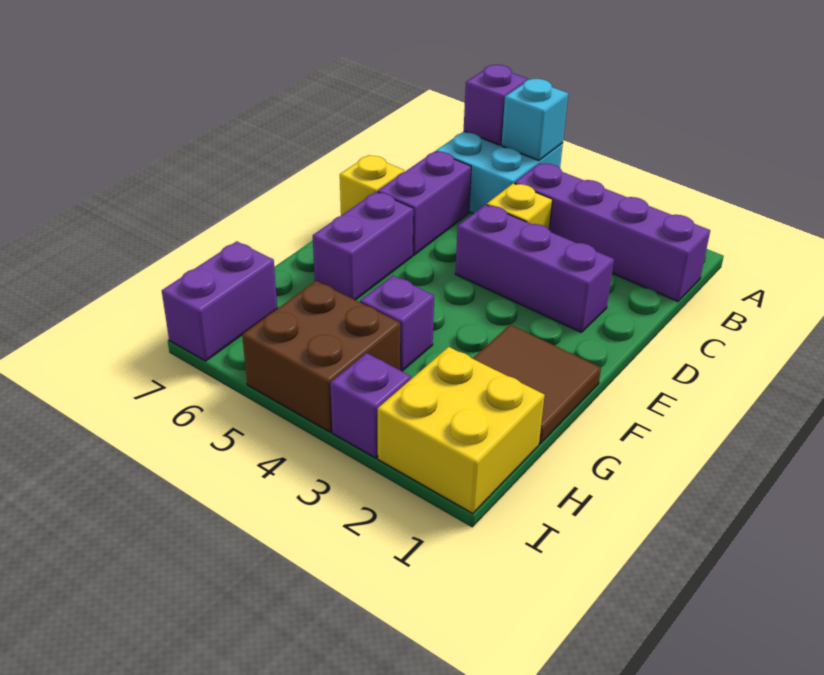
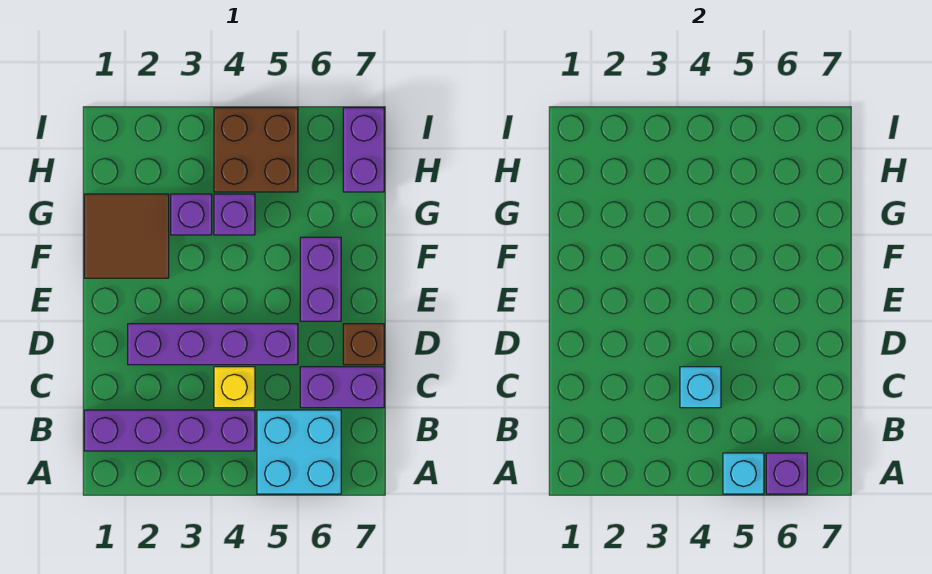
none -> cyan brick C4 level 2
purple brick C6:D6 level 1 -> purple brick C6:C7 level 1
purple brick D2:D4 level 1 -> purple brick D2:D5 level 1
yellow brick D7 level 1 -> brown brick D7 level 1
yellow brick H1:I2 level 1 -> none
purple brick I3 level 1 -> purple brick G3 level 1

